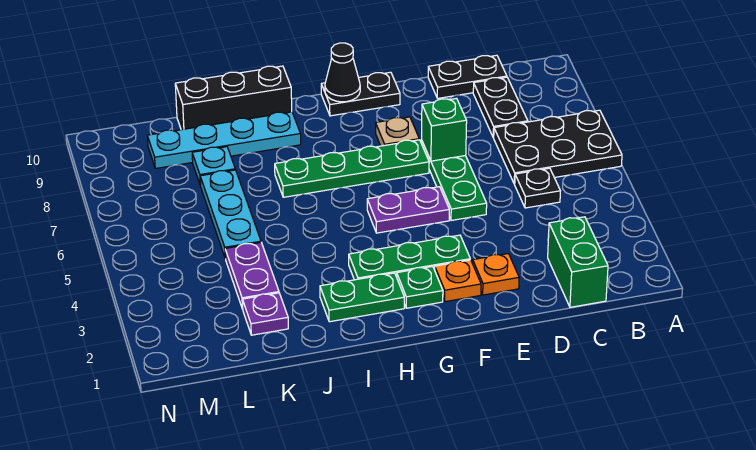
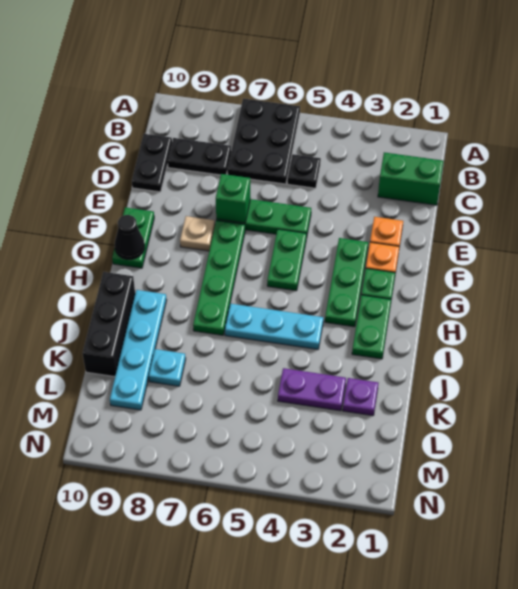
purple plate F5:G5 level 1 -> green plate F5:G5 level 1
black plate F10:G10 level 1 -> green plate F10:G10 level 1
cyan plate K5:K7 level 1 -> cyan plate I4:I6 level 1

